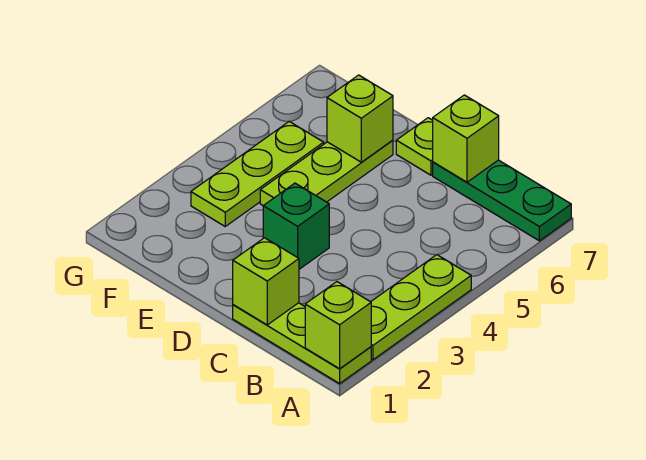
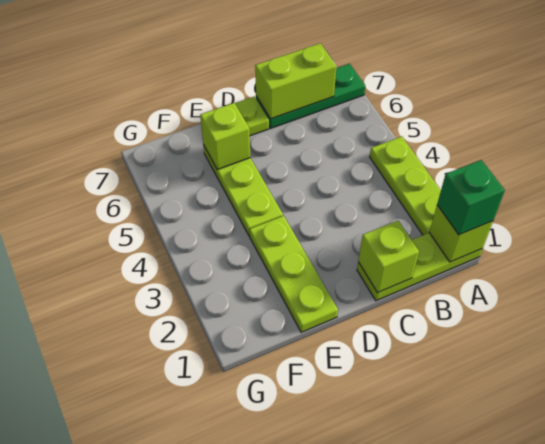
lime brick C7 level 2 -> lime brick B7:C7 level 2
green brick D3 level 1 -> green brick A1 level 3
lime plate F3:F5 level 1 -> lime plate E1:E3 level 1

